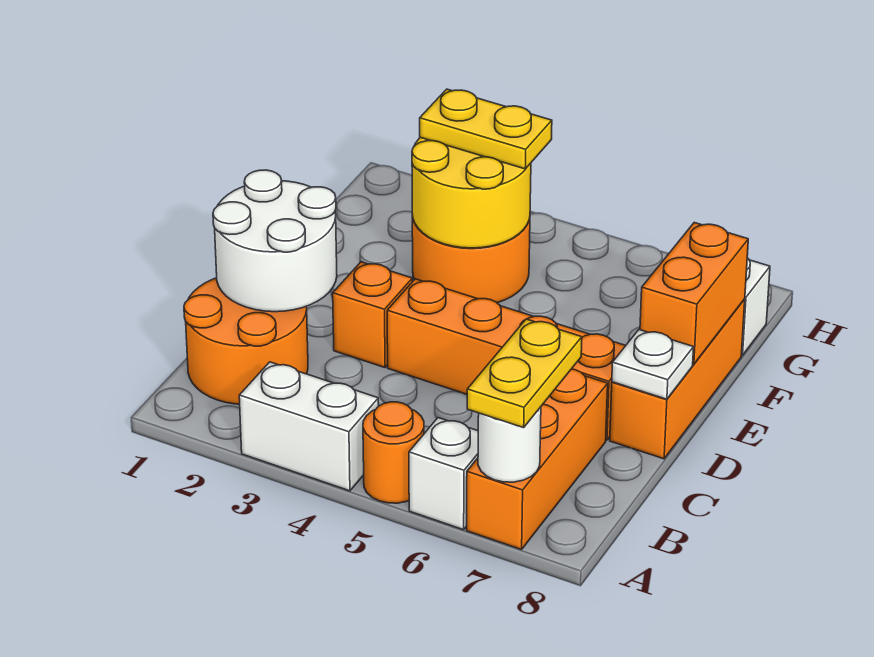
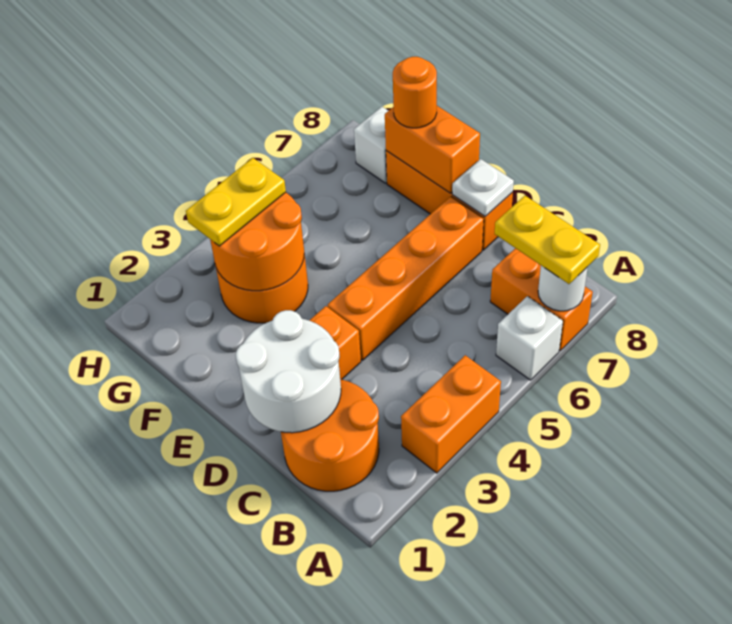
white brick A3:A4 level 1 -> orange brick A3:A4 level 1
orange round brick A5 level 1 -> orange round brick F8 level 3
orange brick A7:C7 level 1 -> orange brick A7:B7 level 1
yellow round brick F3:G4 level 2 -> orange round brick F3:G4 level 2

